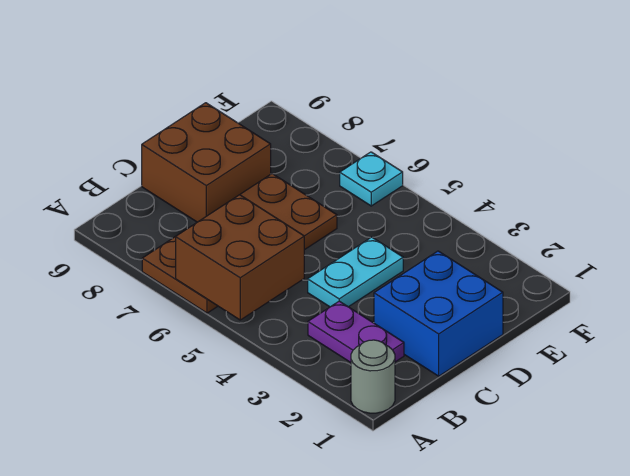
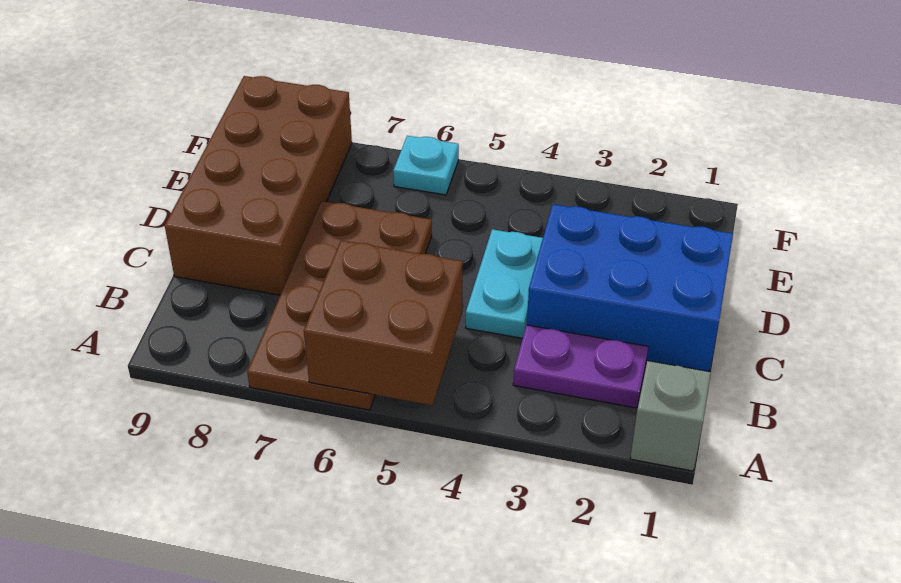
grey round brick A1 level 1 -> grey brick A1 level 1
blue brick C1:D2 level 1 -> blue brick C1:D3 level 1
brown brick C8:D9 level 1 -> brown brick C8:F9 level 1

